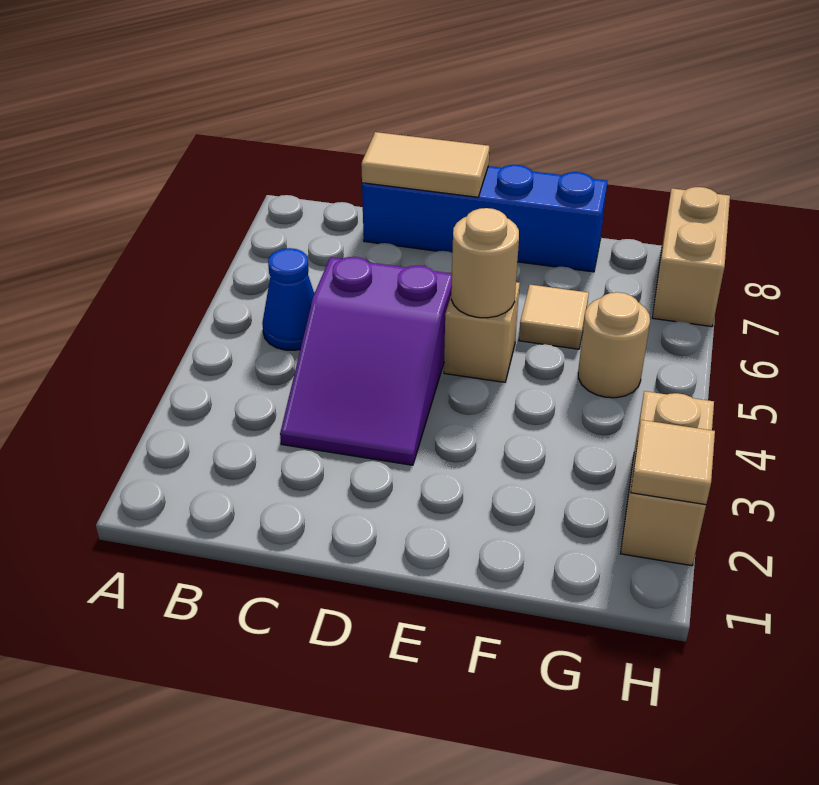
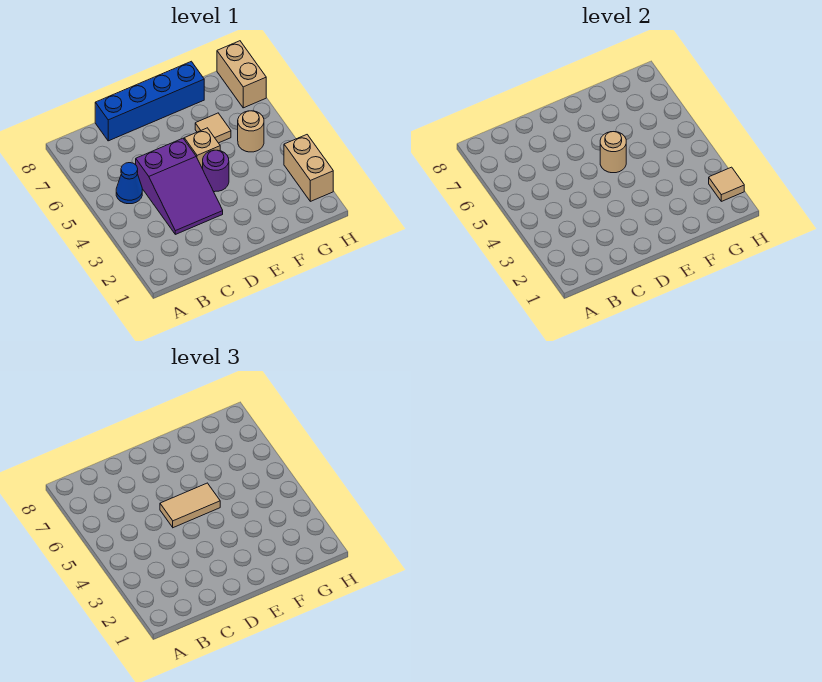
tan tile C8:D8 level 2 -> tan tile D5:E5 level 3
none -> purple round brick E4 level 1

